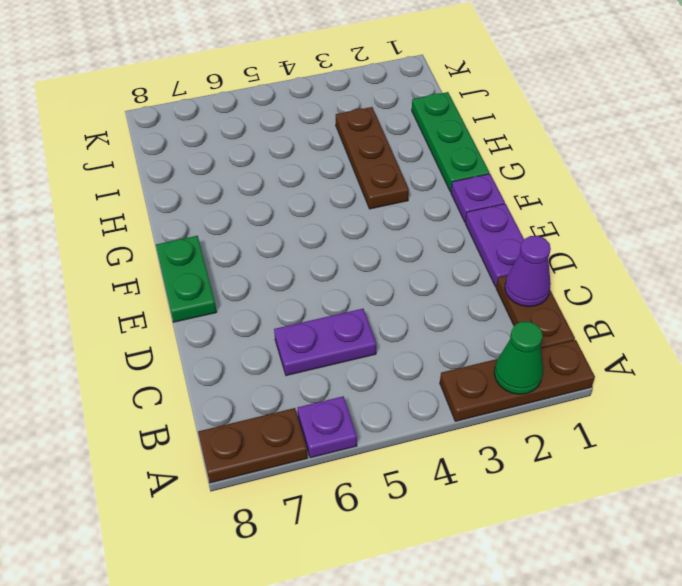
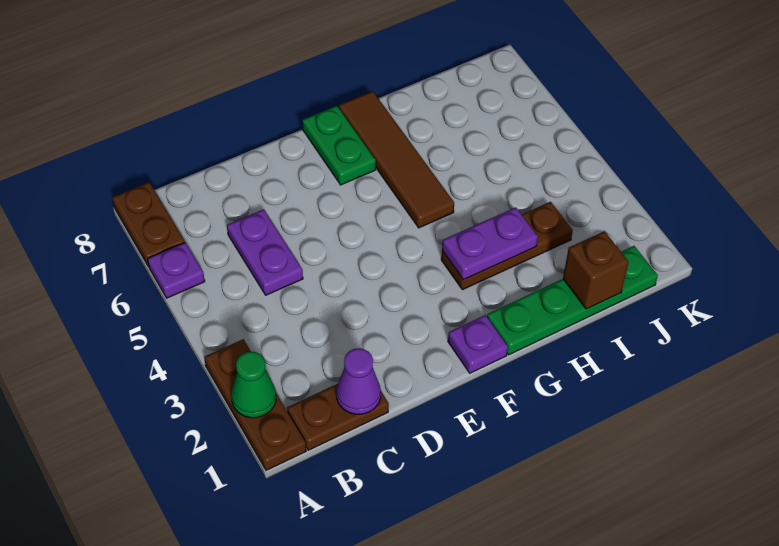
purple plate D1:E1 level 1 -> purple plate G3:H3 level 2
green plate E8:F8 level 1 -> green plate F7:F8 level 1
green plate G1:I1 level 1 -> green plate G1:J1 level 1
none -> brown tile G5:G8 level 1
none -> brown brick I1 level 2

